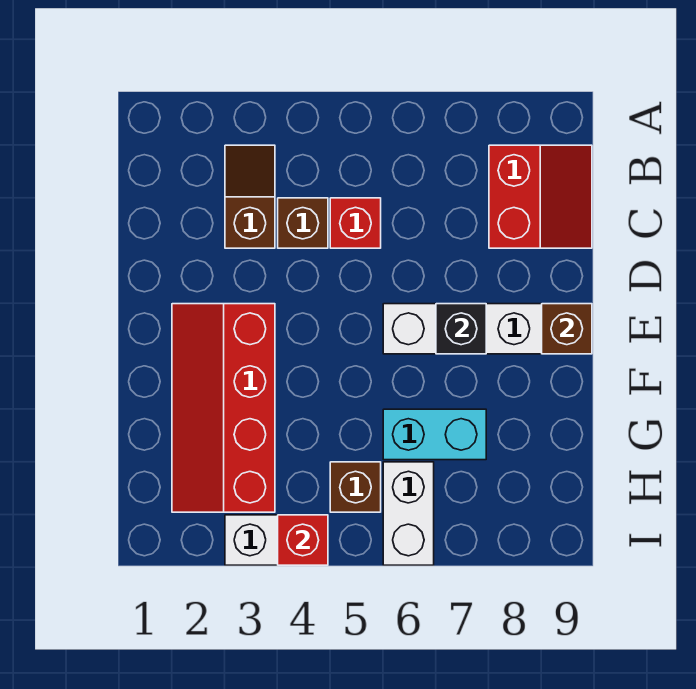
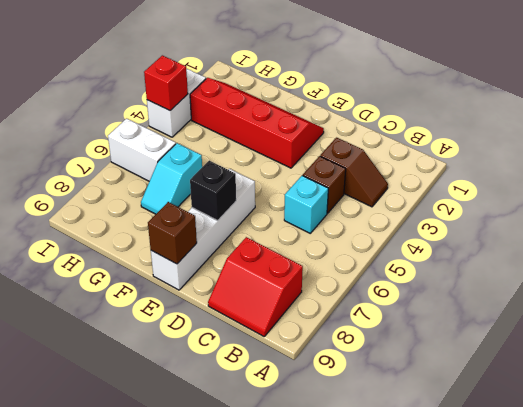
red brick C5 level 1 -> cyan brick C5 level 1
cyan brick G6:G7 level 1 -> cyan slope G6:G7 level 1 top 6
brown brick H5 level 1 -> none

